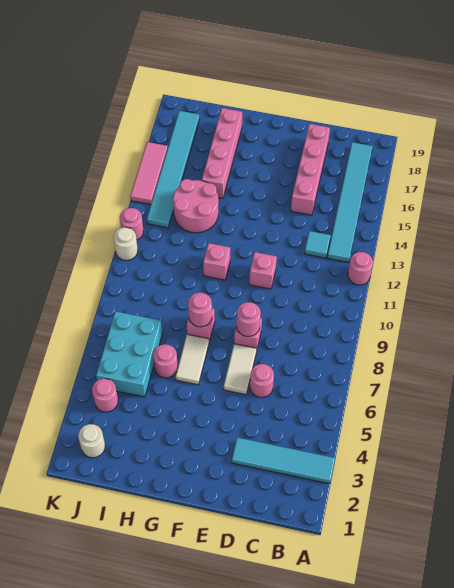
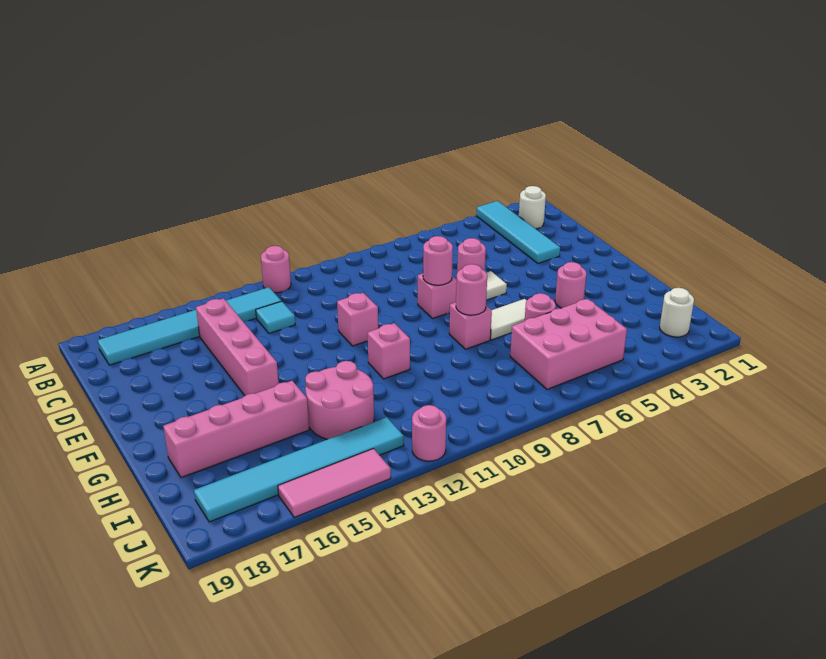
pink brick D15:D18 level 1 -> pink brick C15:F15 level 1
cyan brick I5:J7 level 1 -> pink brick I5:J7 level 1
pink round brick J4 level 1 -> pink round brick G4 level 1
white round brick K11 level 1 -> white round brick B2 level 1

